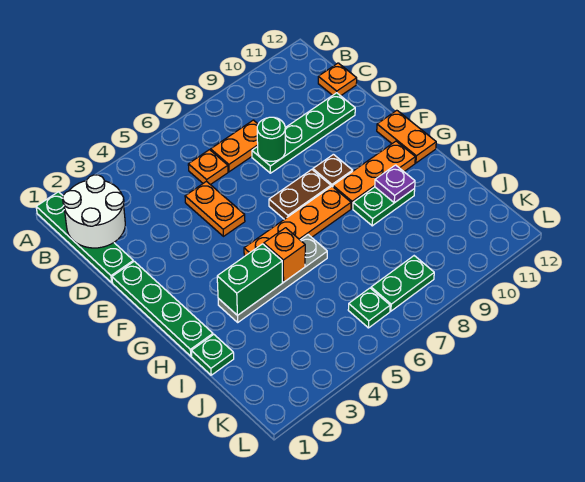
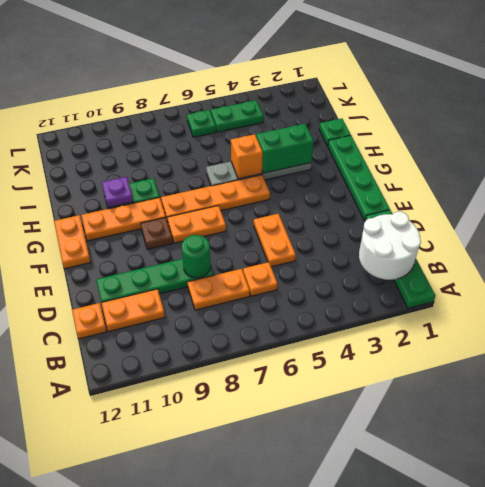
none -> orange plate C10:C11 level 1
brown plate F7:F8 level 1 -> orange plate F7:F8 level 1
green plate K7:K8 level 1 -> green plate K4:K5 level 1

